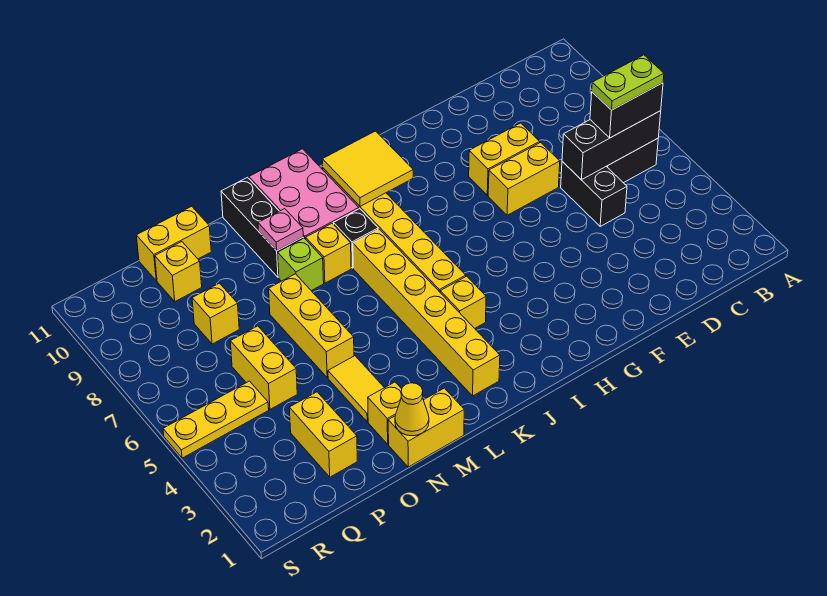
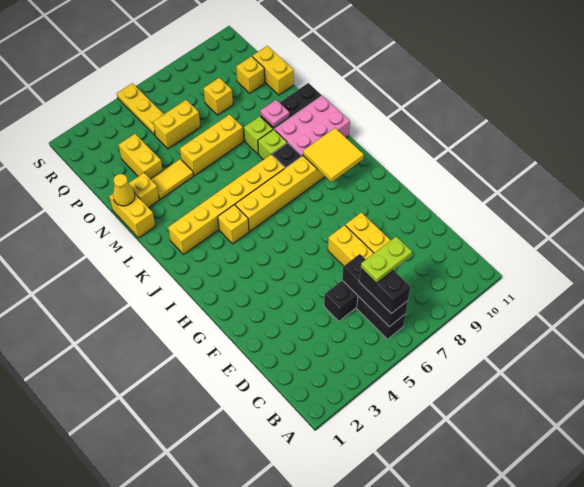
lime plate B6:C6 level 4 -> lime plate C6:C7 level 4
yellow brick L8 level 1 -> lime brick L8 level 1
yellow brick P2:P3 level 1 -> yellow brick O3:P3 level 1

